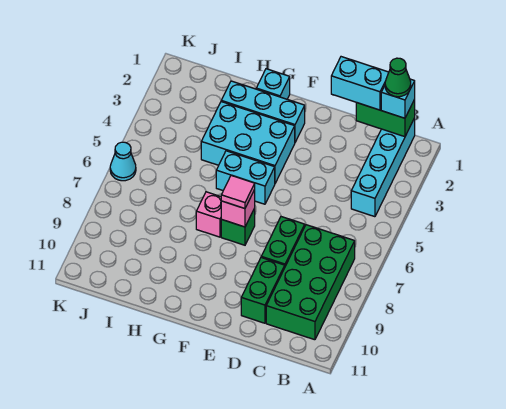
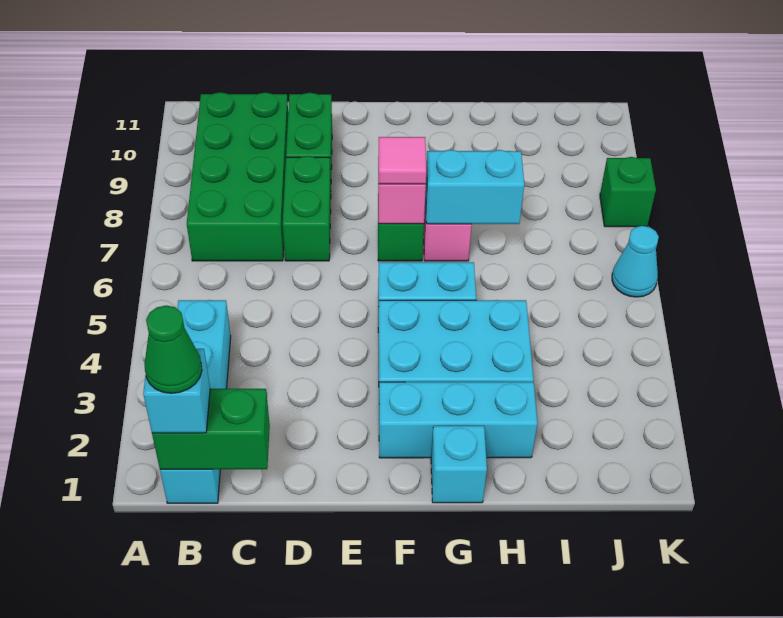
cyan brick C1:D1 level 3 -> cyan brick G7:H7 level 2
none -> green brick K8 level 1

